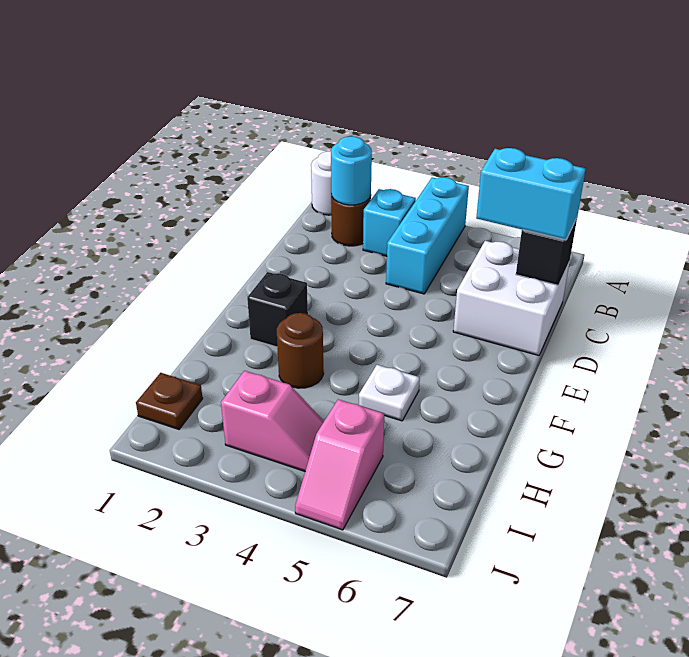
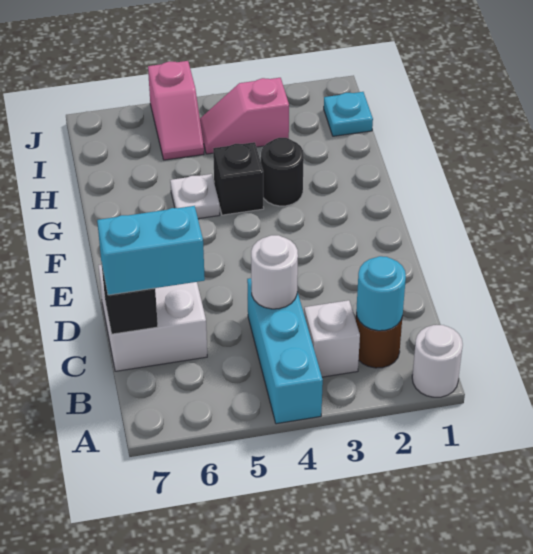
cyan brick B3 level 1 -> white brick B3 level 1
none -> white round brick C4 level 2
black brick F2 level 1 -> black brick G4 level 1
brown round brick G3 level 1 -> black round brick G3 level 1
brown plate I1 level 1 -> cyan plate I1 level 1
pink slope I5:J5 level 1 top I -> pink slope I5:J5 level 1 top J

